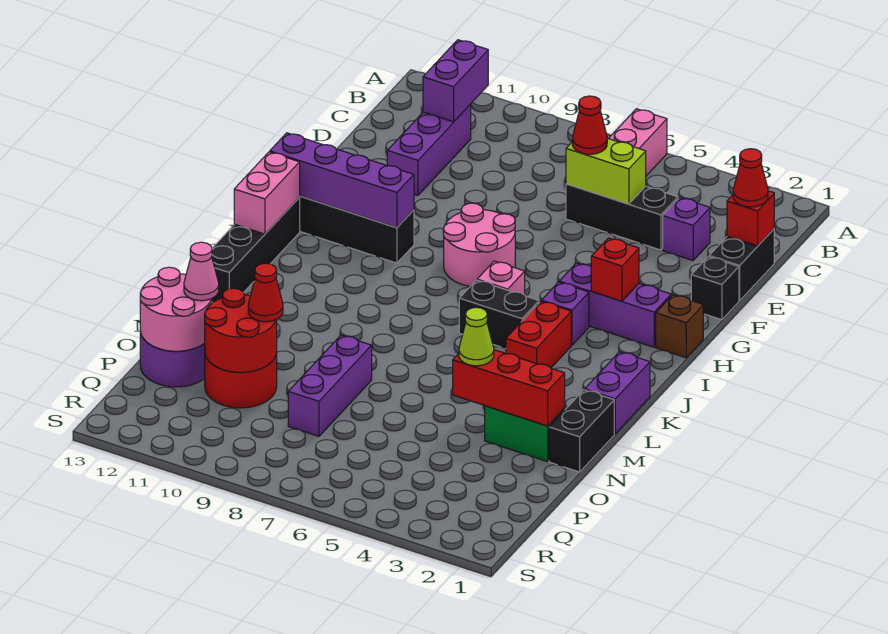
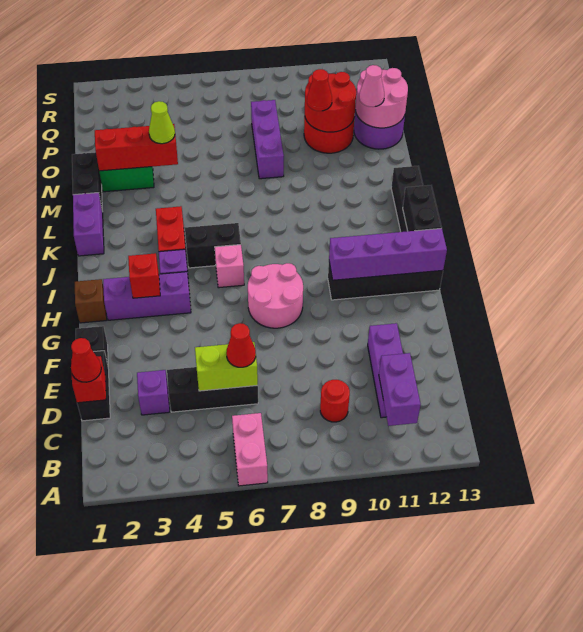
none -> red round brick C9 level 1
pink brick I13:J13 level 2 -> black brick I13:J13 level 2

